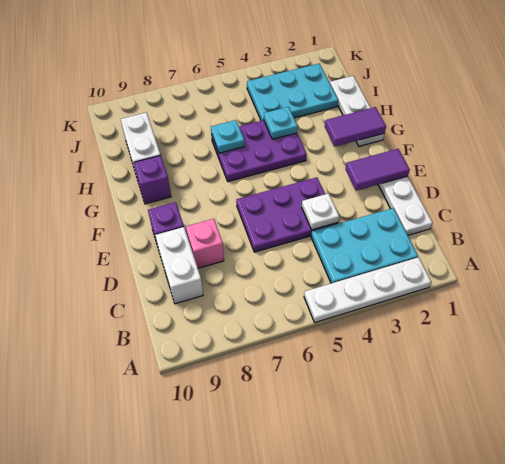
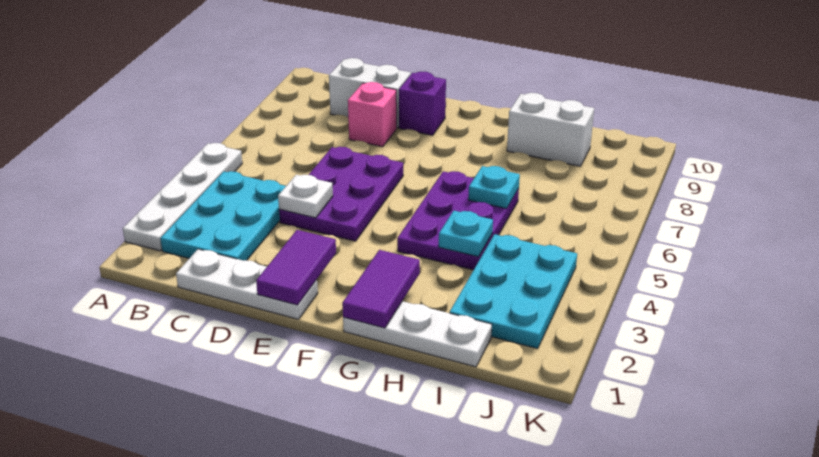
purple brick G9 level 1 -> none

